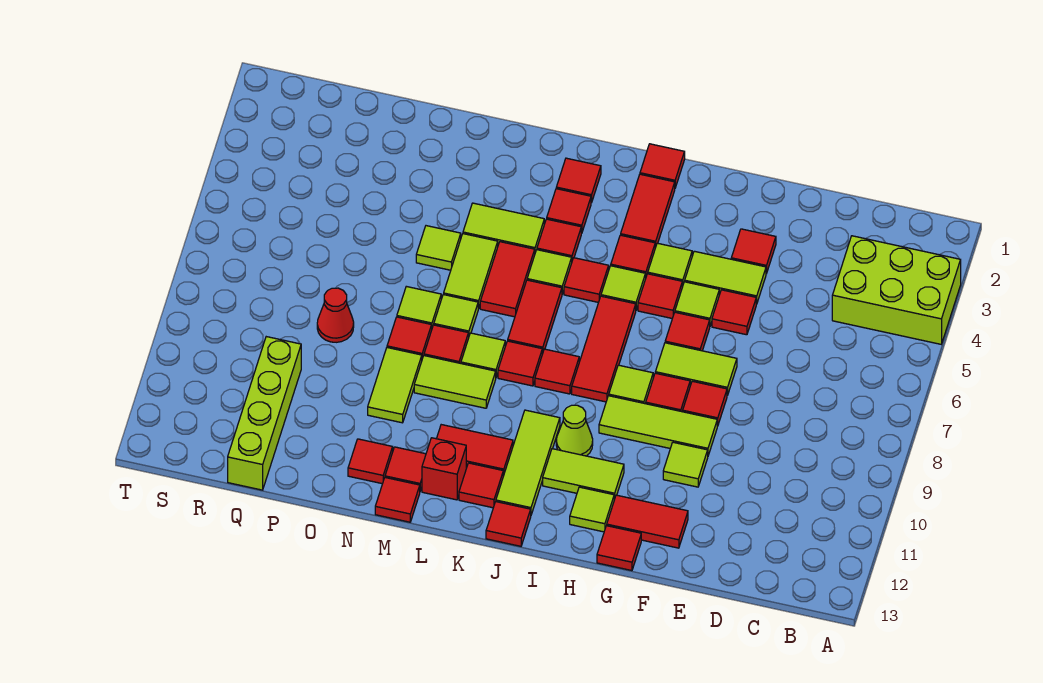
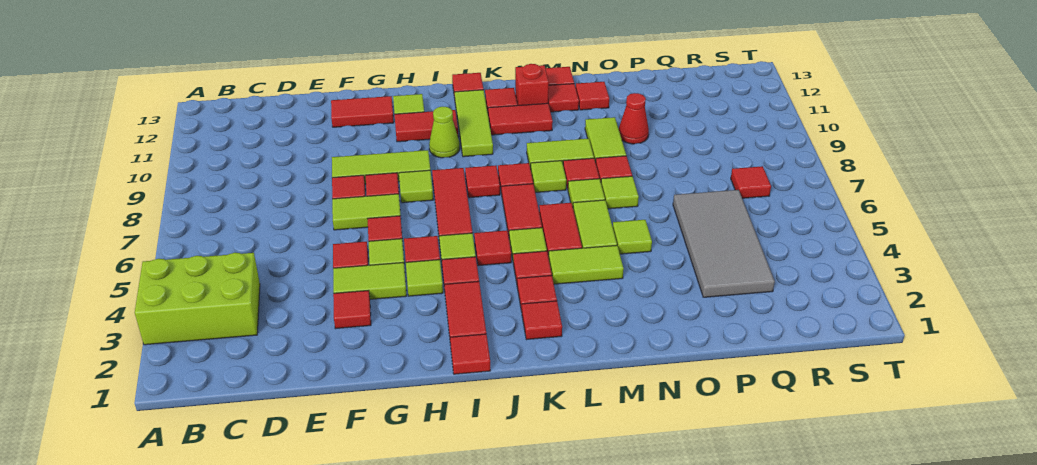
lime tile F10 level 1 -> none
red tile G13 level 1 -> red tile R7 level 1
lime tile H11:I11 level 1 -> red tile H11:I11 level 1
none -> grey tile P3:Q6 level 1
red cone P8 level 1 -> red cone O10 level 1
lime brick Q10:Q13 level 1 -> none

